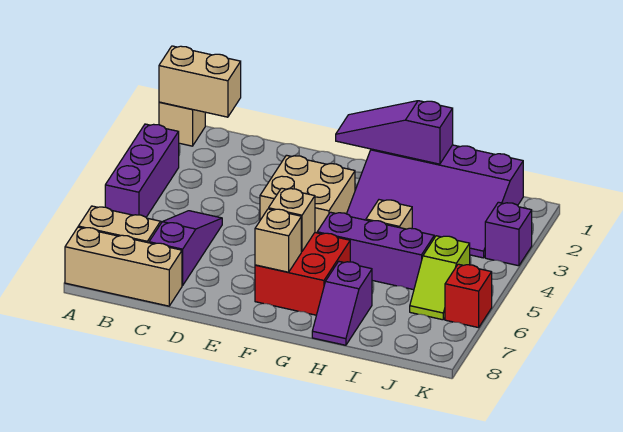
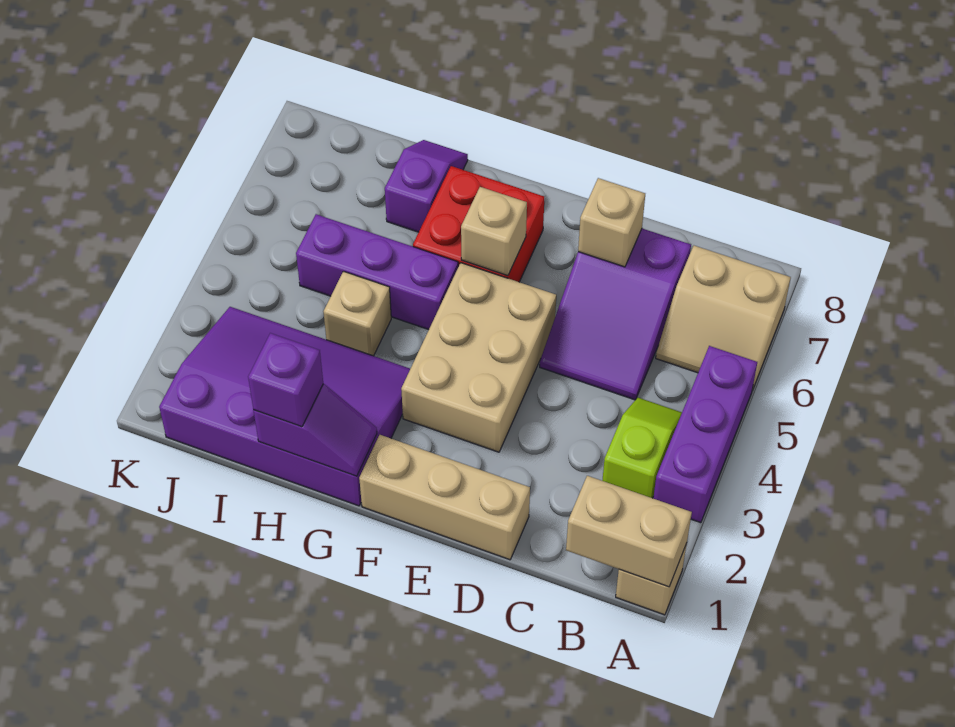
tan brick A8:C8 level 1 -> tan brick D1:F1 level 1
purple slope C5:C7 level 1 top 7 -> purple slope C5:D7 level 1 top 7
tan brick E3:F4 level 1 -> tan brick E3:F5 level 1
purple slope F1:H1 level 2 top H -> purple slope G1:H1 level 2 top H
tan brick F7 level 2 -> tan brick D7 level 2
lime slope J5:J6 level 1 top 5 -> lime slope B3:B4 level 1 top 3
purple brick K3 level 1 -> purple brick H1 level 3
red brick K6 level 1 -> none

